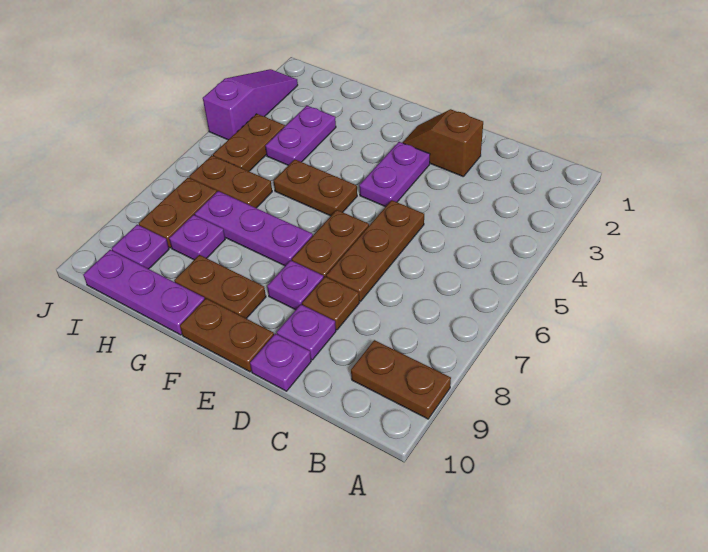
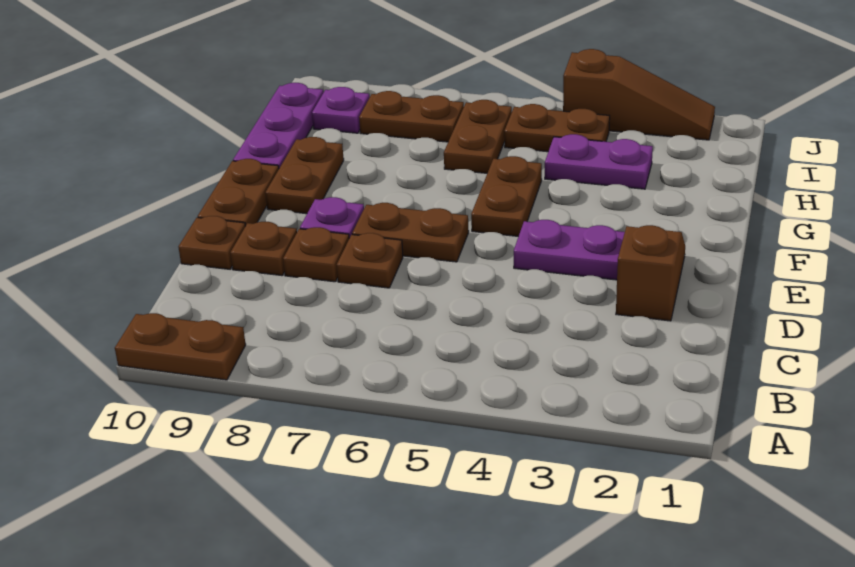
brown plate A9:B9 level 1 -> brown plate A9:A10 level 1
brown plate D5:D7 level 1 -> brown plate D7 level 1
purple plate D9 level 1 -> brown plate D9 level 1
purple plate D10 level 1 -> brown plate D10 level 1
purple plate F7:H7 level 1 -> none
purple plate H8 level 1 -> none
purple slope J2:J4 level 1 top 4 -> brown slope J2:J4 level 1 top 4

